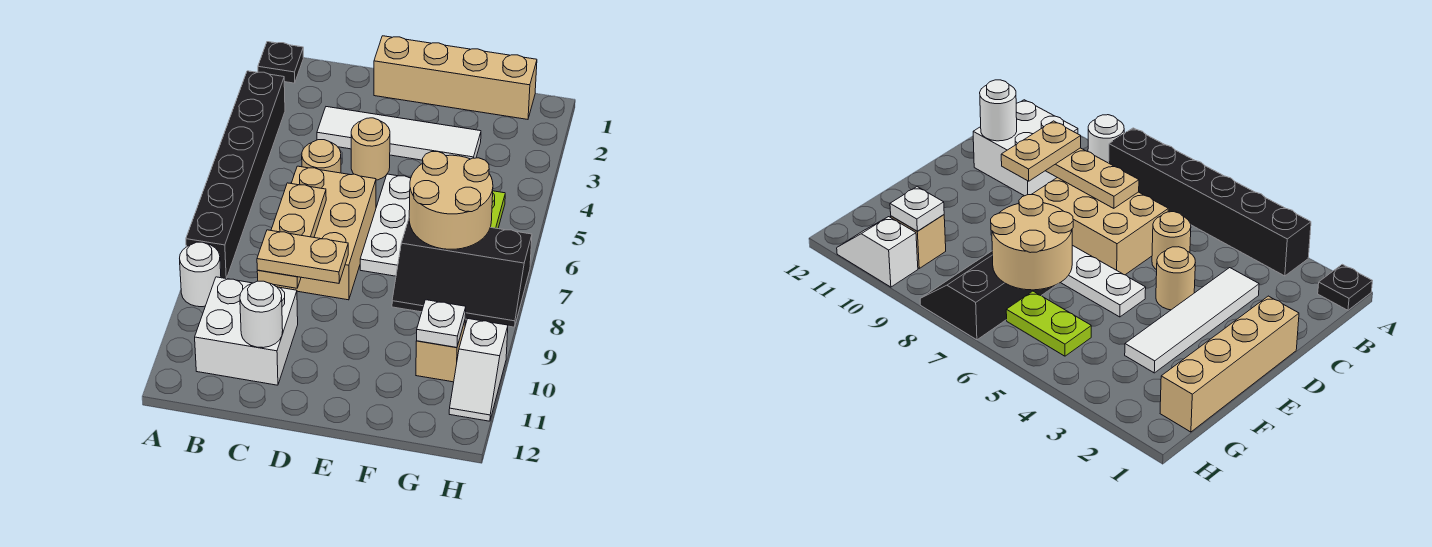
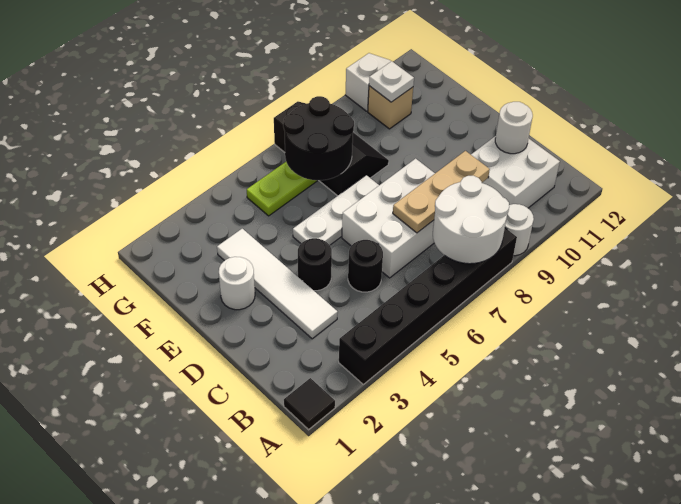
black plate A1 level 1 -> black tile A1 level 1
none -> white round brick A7:B8 level 2
tan round brick C5 level 1 -> black round brick C5 level 1
tan brick C6:D8 level 1 -> white brick C6:D8 level 1
tan plate C9:D9 level 3 -> none
tan brick D1:G1 level 1 -> none
tan round brick D4 level 1 -> black round brick D4 level 1
none -> white round brick E2 level 1
tan round brick F6:G7 level 2 -> black round brick F6:G7 level 2

